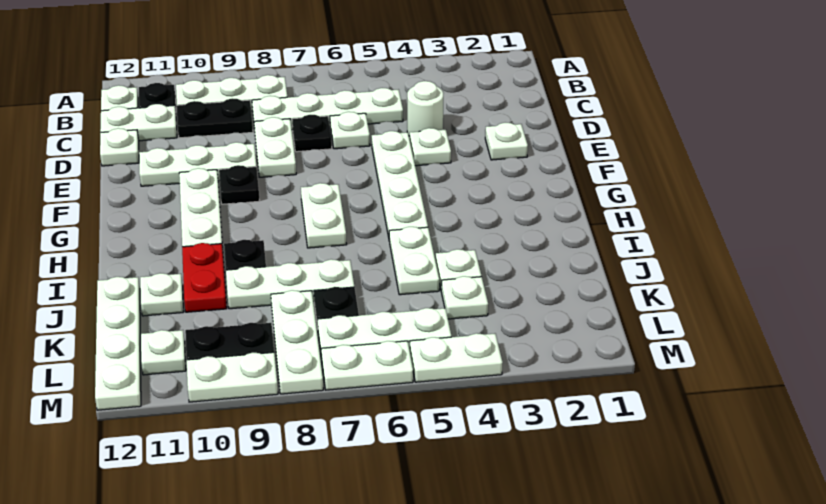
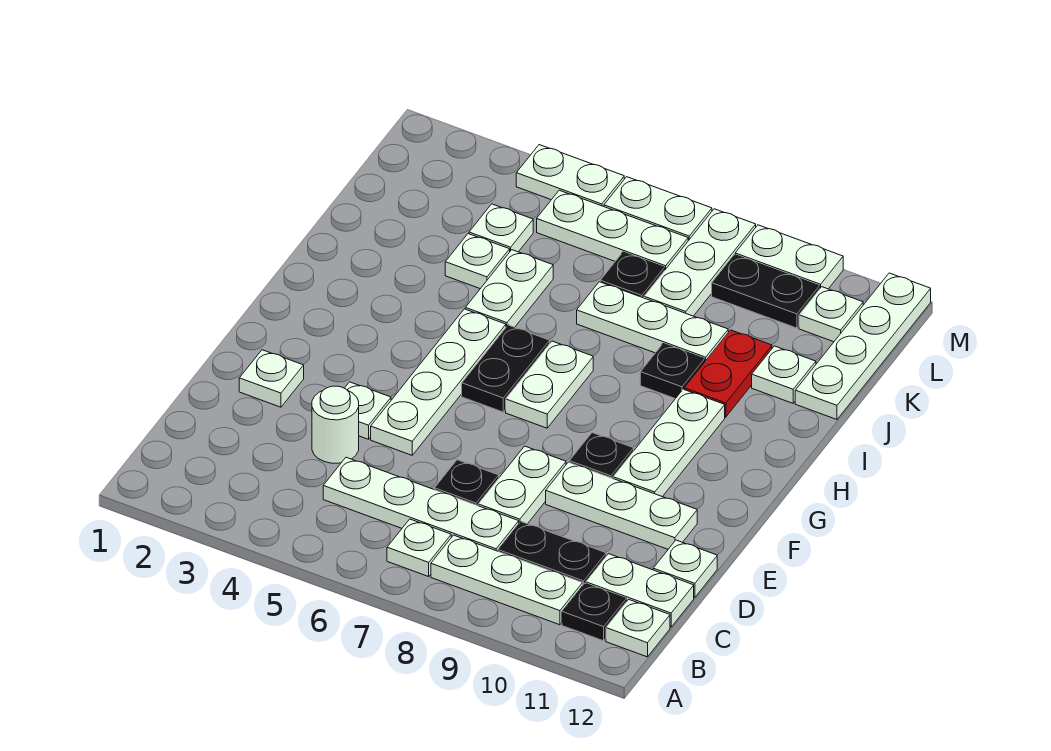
white plate D6 level 1 -> white plate B7 level 1
none -> black plate G6:H6 level 1

